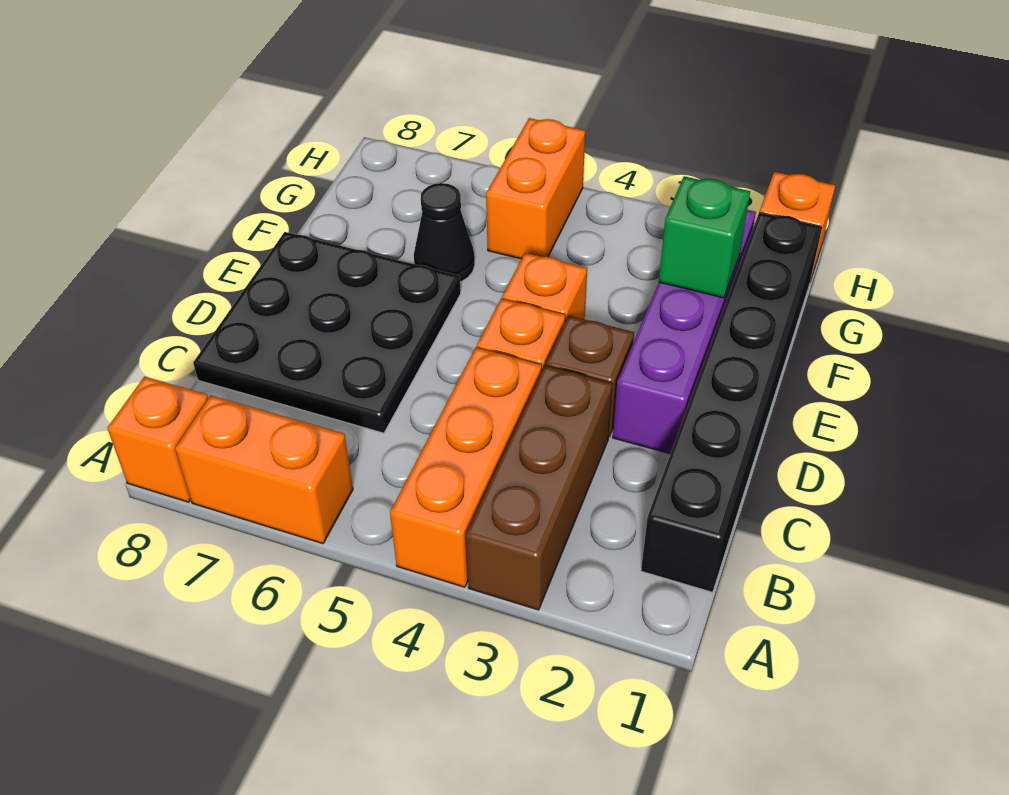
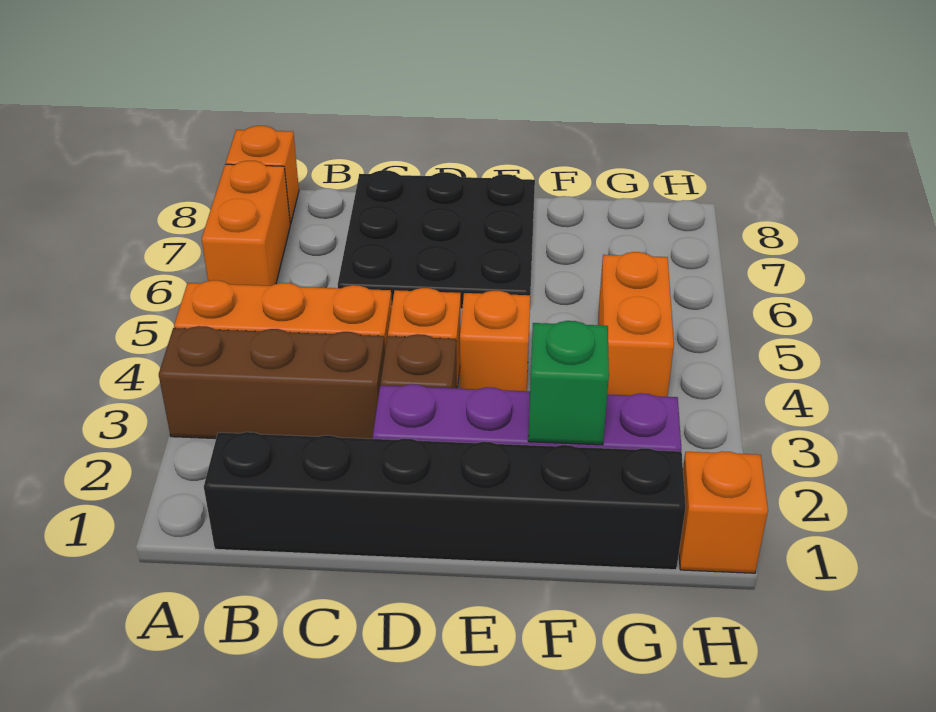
black cone F6 level 1 -> none
orange brick G5:H5 level 1 -> orange brick G4:G5 level 1

